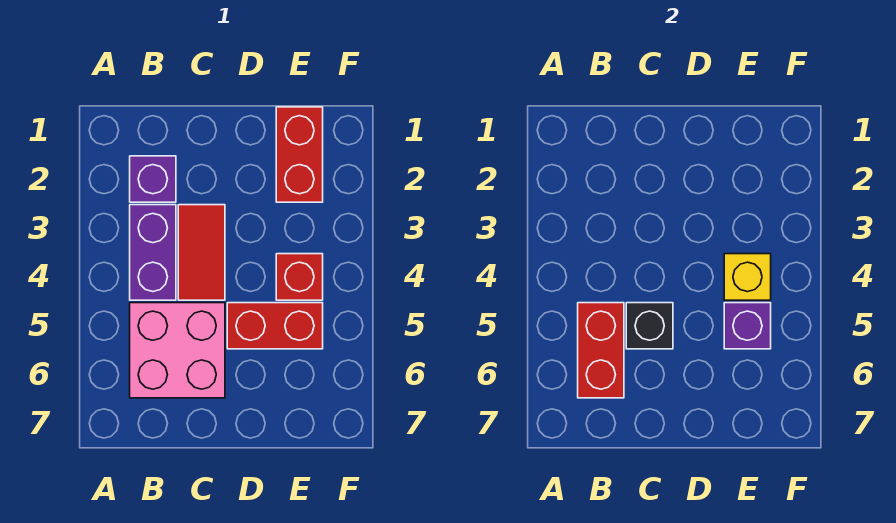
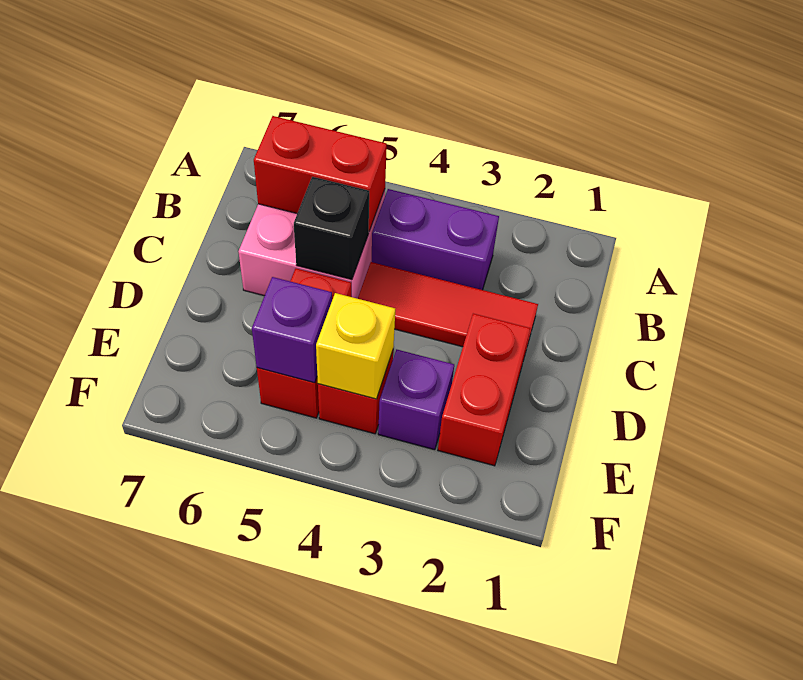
purple brick B2 level 1 -> purple brick E3 level 1
red tile C3:C4 level 1 -> red tile C2:C4 level 1
red brick E1:E2 level 1 -> red brick D2:E2 level 1

